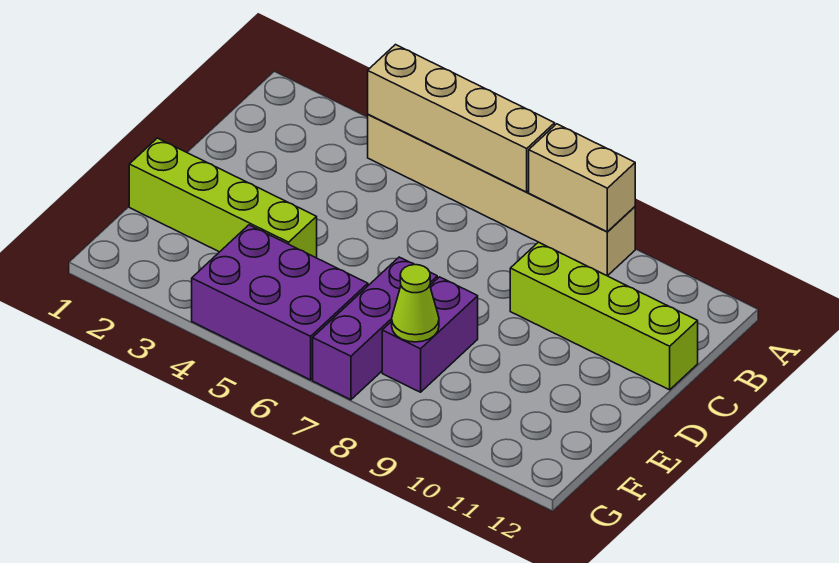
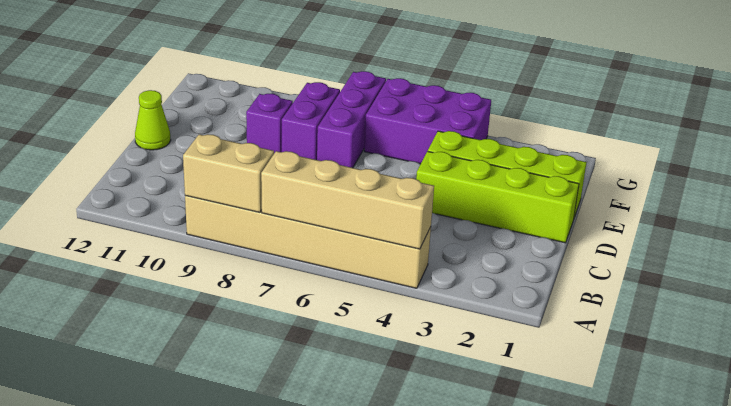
lime brick C9:C12 level 1 -> lime brick D1:D4 level 1
none -> purple brick E9 level 1
lime cone F8 level 2 -> lime cone D12 level 1

